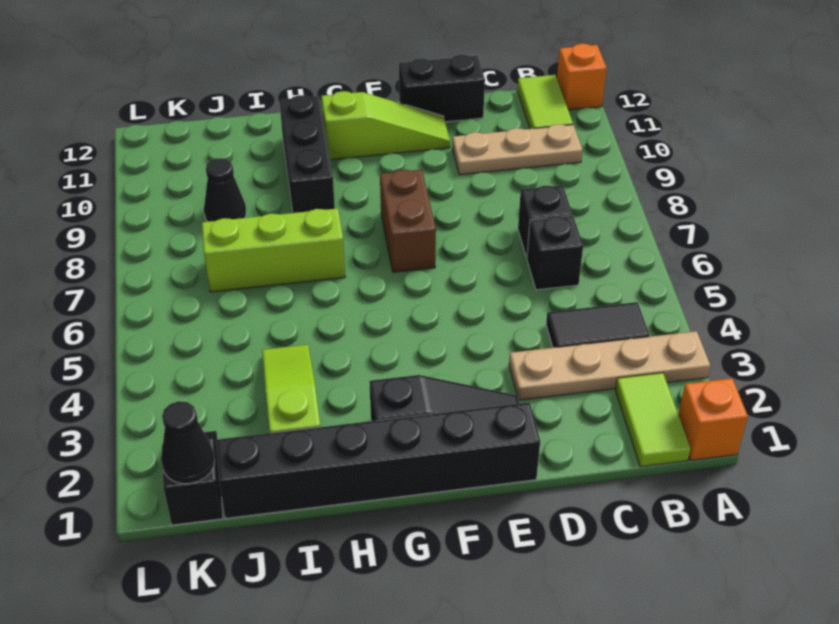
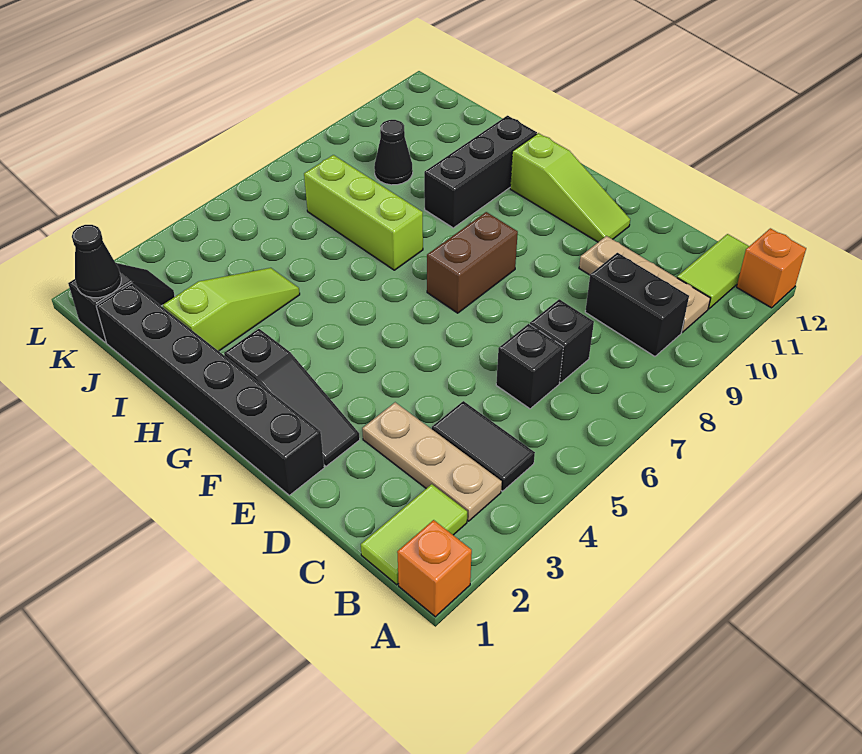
tan plate A3:D3 level 1 -> tan plate B3:D3 level 1
black brick D12:E12 level 1 -> black brick B9:C9 level 1

